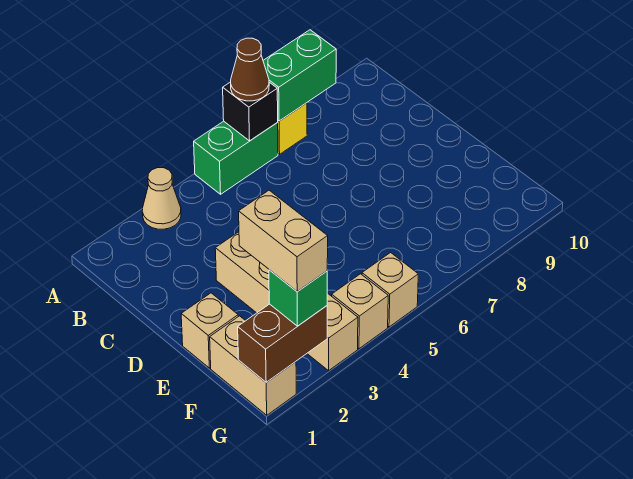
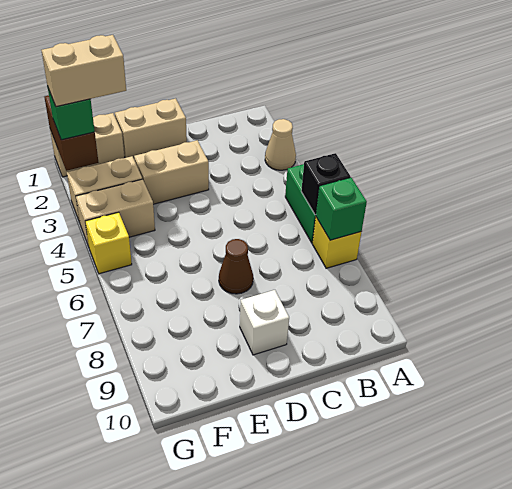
brown cone A6 level 3 -> brown cone D7 level 1
green brick A7:A8 level 2 -> green brick A7 level 2
none -> white brick D9 level 1
tan brick E1 level 1 -> tan brick D1:E1 level 1
tan brick G4 level 1 -> tan brick F4:G4 level 1
tan brick G5 level 1 -> yellow brick G5 level 1

